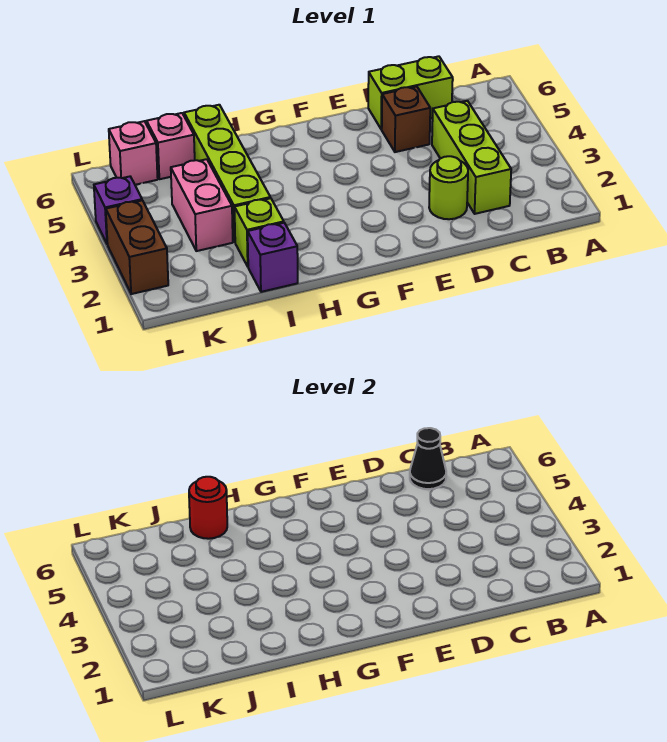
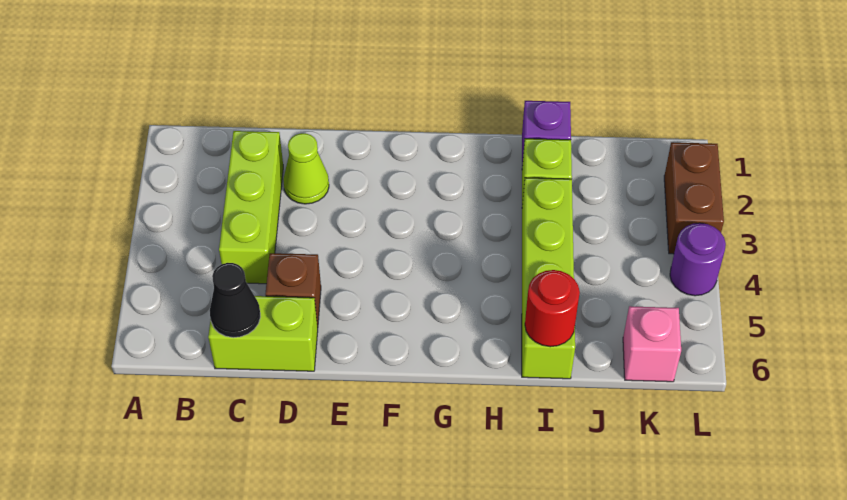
lime round brick D2 level 1 -> lime cone D2 level 1
pink brick J3:J4 level 1 -> none
pink brick J6 level 1 -> none
purple brick L4 level 1 -> purple round brick L4 level 1

